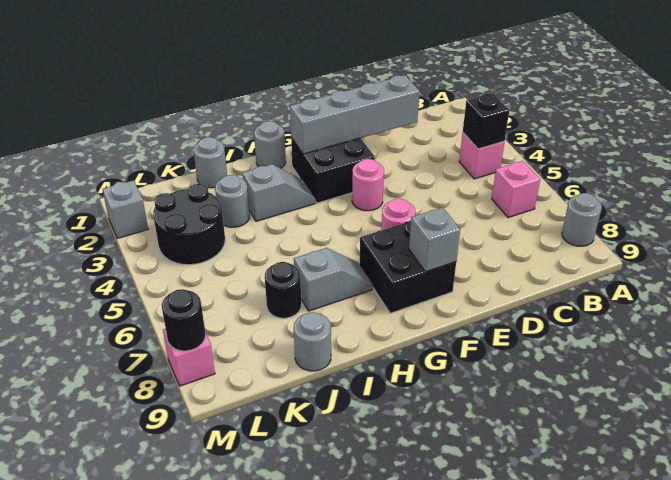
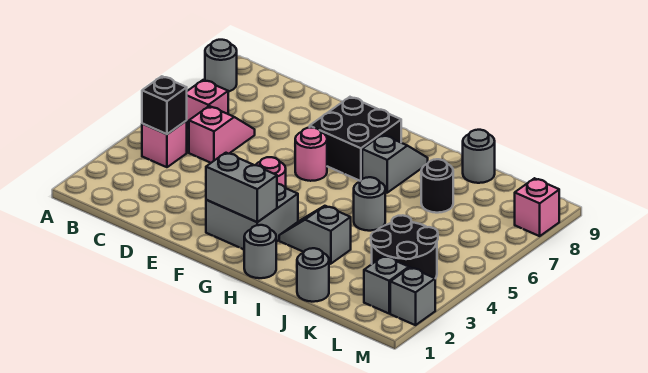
none -> pink slope C5:C6 level 1 top 5
grey brick D2:G2 level 2 -> grey brick F2:G2 level 2
black brick F2:G3 level 1 -> grey brick F2:G3 level 1
grey brick F8 level 2 -> grey brick L2 level 1
grey slope H7:I7 level 1 top I -> grey slope H7:H8 level 1 top 7
grey round brick J3 level 1 -> grey round brick I5 level 1
black round brick M8 level 2 -> none

